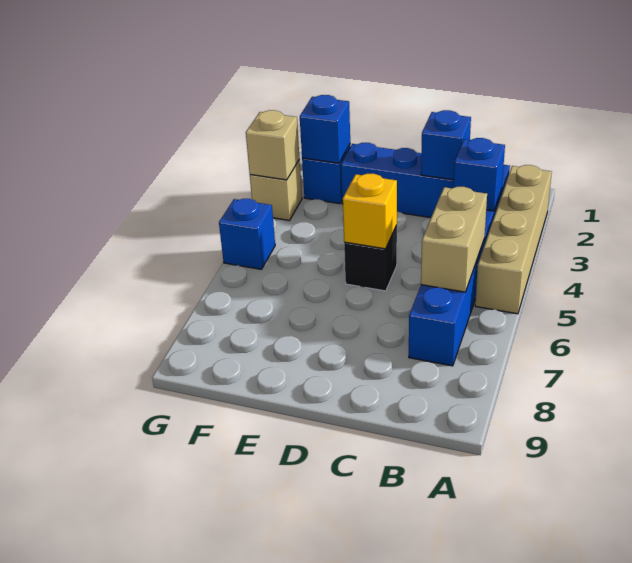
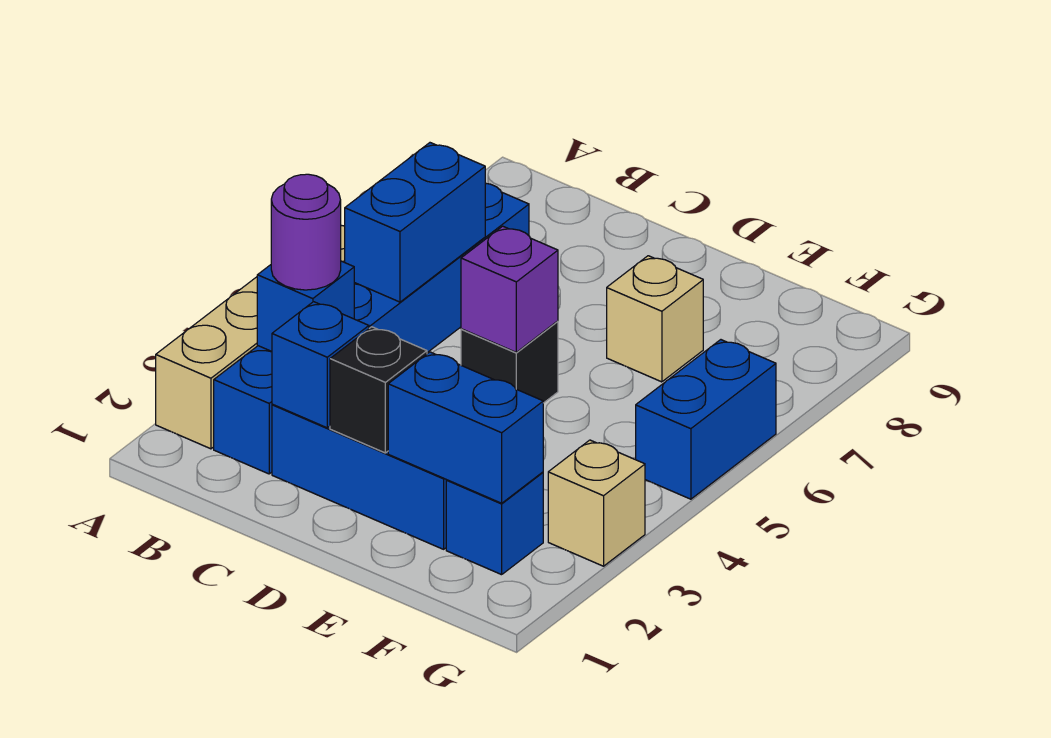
none -> purple round brick B3 level 3
tan brick B5:B6 level 2 -> blue brick B5:B6 level 2
none -> black brick D2 level 2
yellow brick D5 level 2 -> purple brick D5 level 2
blue brick F2 level 2 -> blue brick E2:F2 level 2
tan brick G3 level 2 -> tan brick E7 level 1
blue brick G5 level 1 -> blue brick G5:G6 level 1

